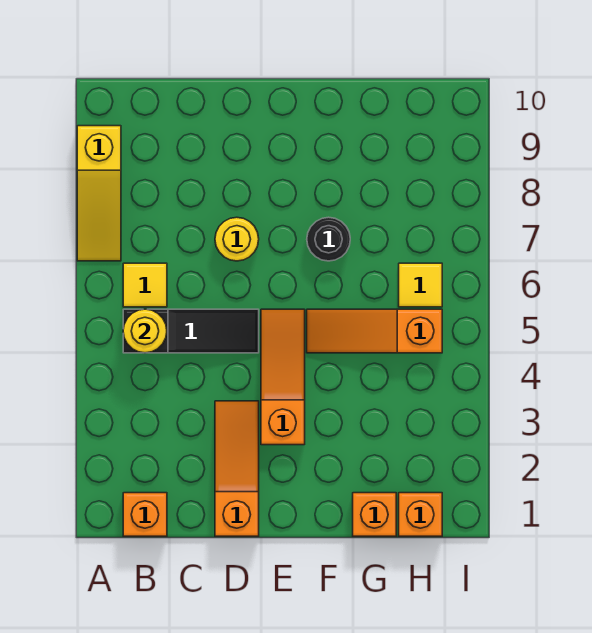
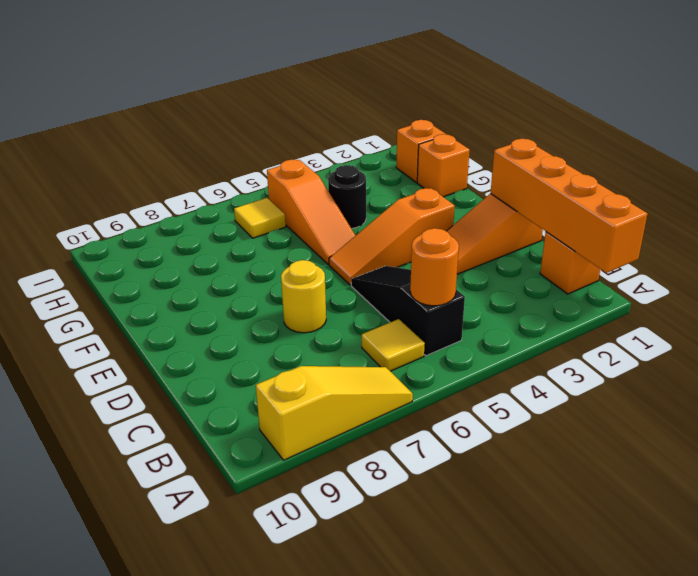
none -> orange brick A1:D1 level 2
yellow round brick B5 level 2 -> orange round brick B5 level 2
black round brick F7 level 1 -> black round brick G4 level 1

